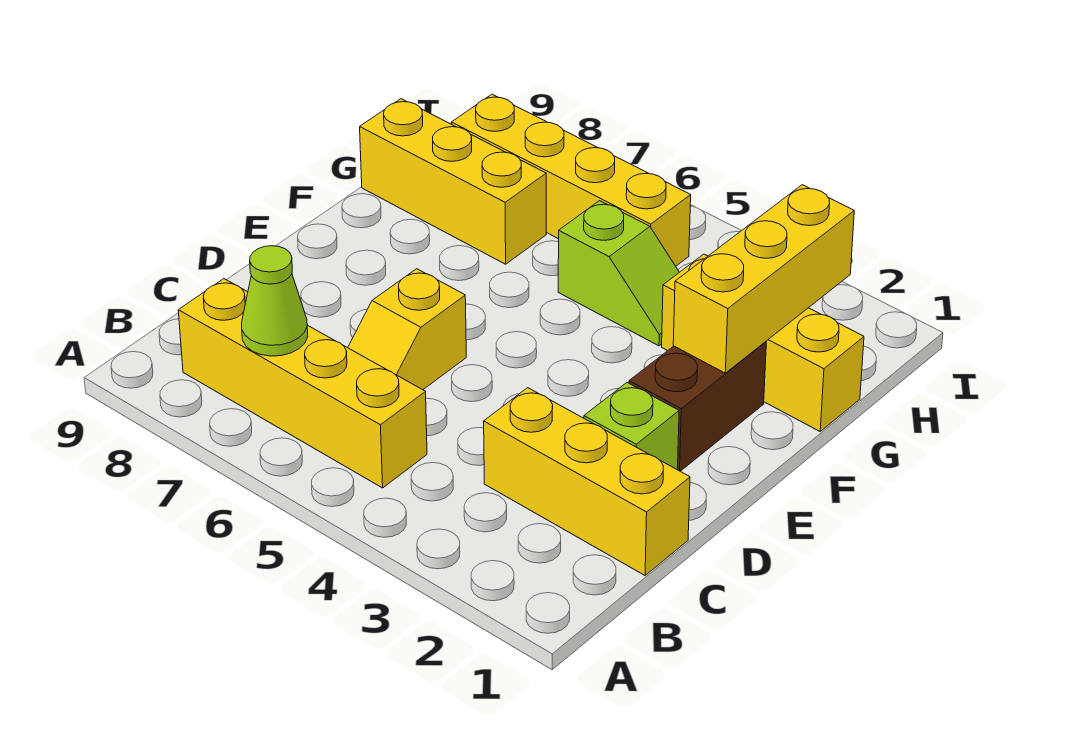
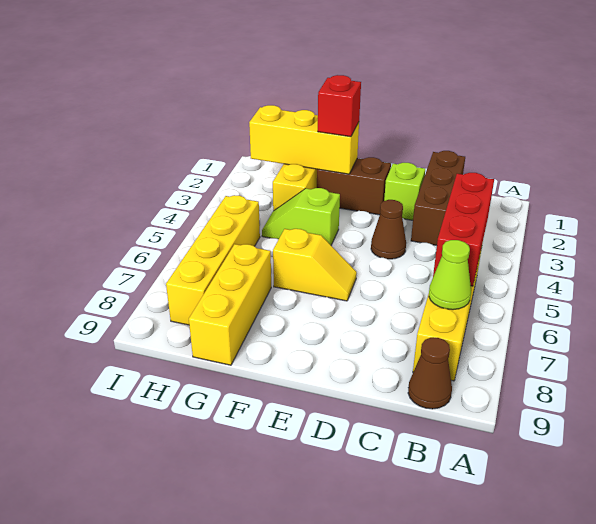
none -> red brick B4:B6 level 2
none -> brown cone B9 level 1
yellow brick C1:C3 level 1 -> brown brick C1:C3 level 1
yellow slope C6:D6 level 1 top D -> yellow slope E6:F6 level 1 top F
none -> brown cone D4 level 1
none -> red brick F2 level 3
lime slope G4:G5 level 1 top 5 -> lime slope F4:G4 level 1 top F

